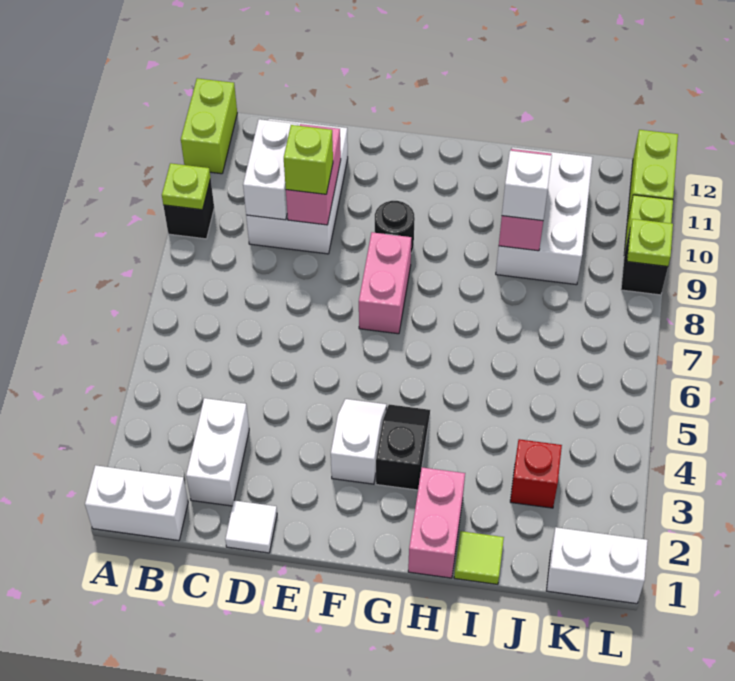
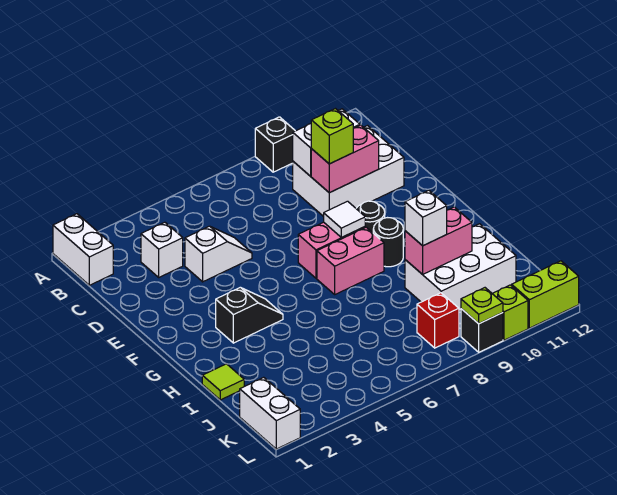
lime plate A9 level 2 -> none
lime brick A11:A12 level 1 -> none
white brick C2:C3 level 1 -> white brick C3 level 1
white tile D1 level 1 -> white tile F8 level 2
white slope F3:F4 level 1 top 3 -> white slope D4:D5 level 1 top 4
none -> black round brick G9 level 1
pink brick H1:H2 level 1 -> pink brick G7:G8 level 1
red brick J3 level 1 -> red brick K8 level 1

